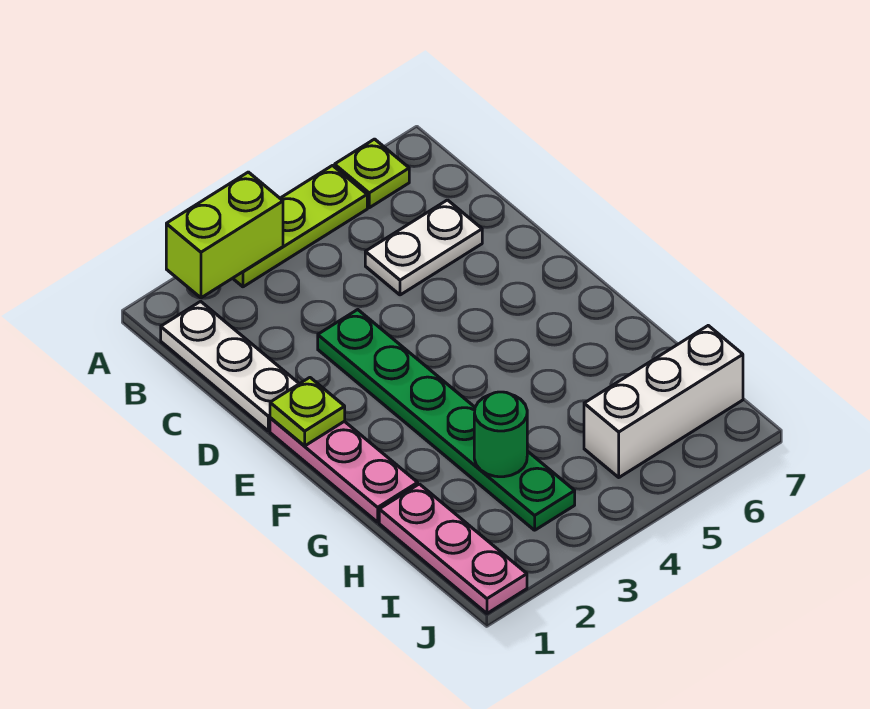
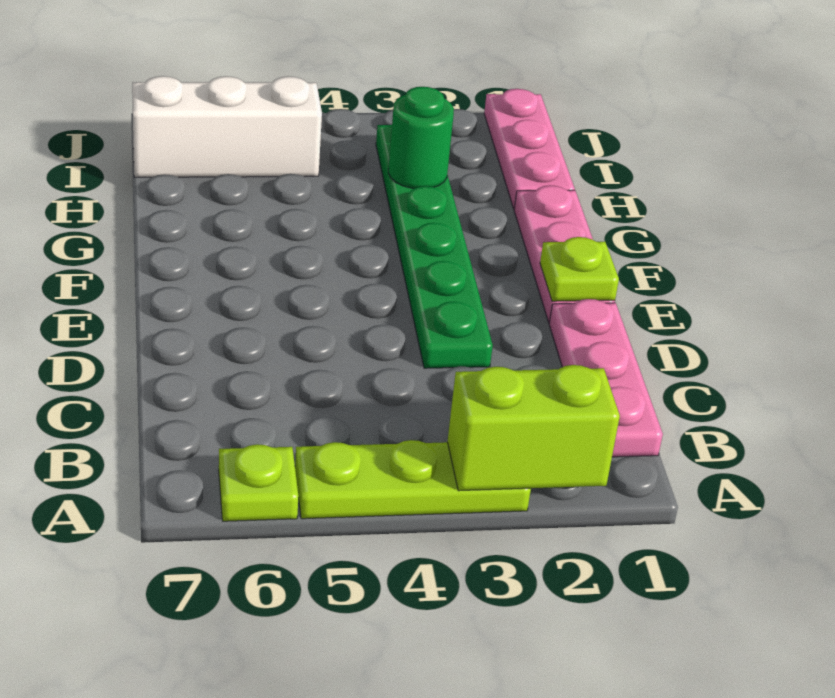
white plate B1:D1 level 1 -> pink plate B1:D1 level 1
white plate C5:C6 level 1 -> none

